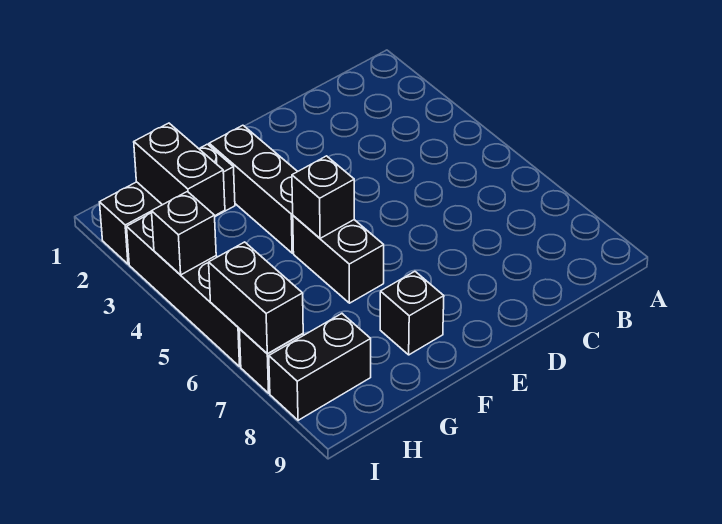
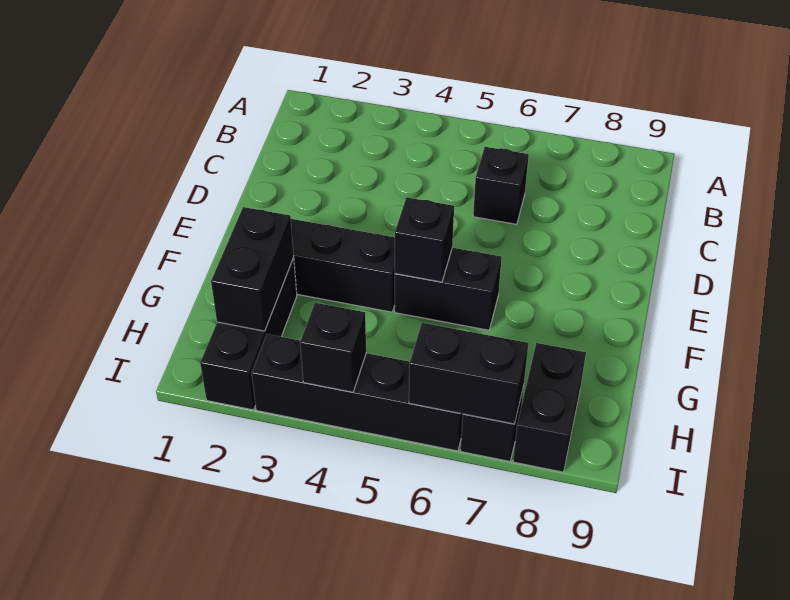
black brick F8 level 1 -> black brick C6 level 1
black brick H2:H3 level 2 -> black brick G2:H2 level 2

